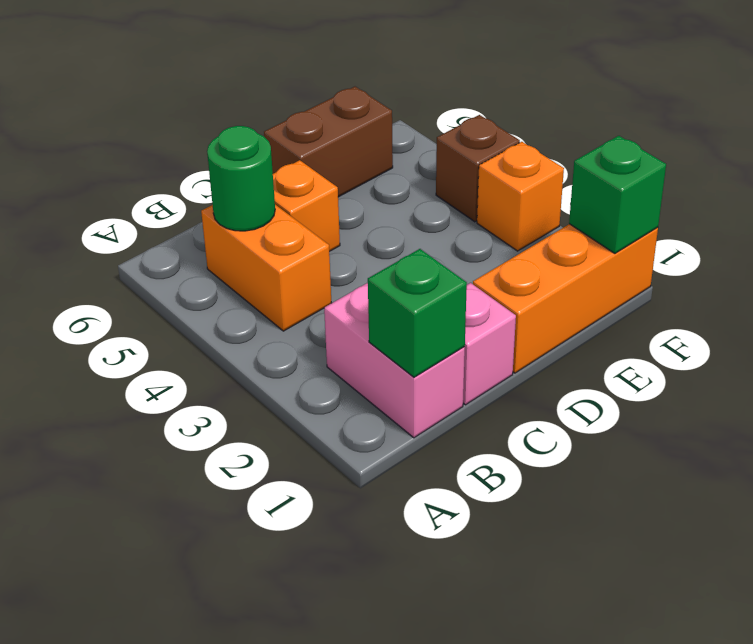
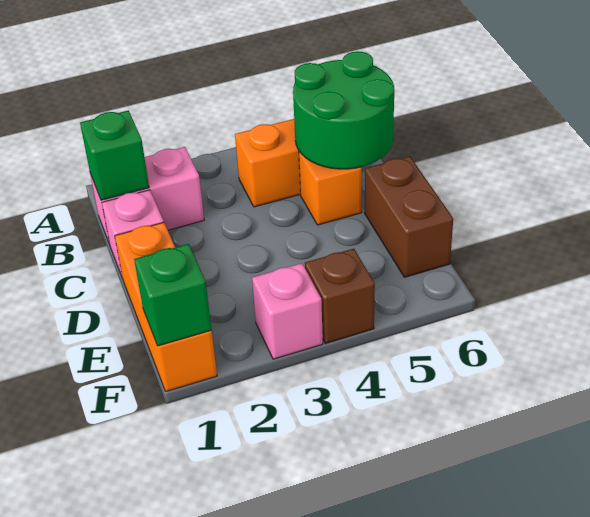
green round brick B5 level 2 -> green round brick B5:C6 level 2
orange brick F3 level 1 -> pink brick F3 level 1

